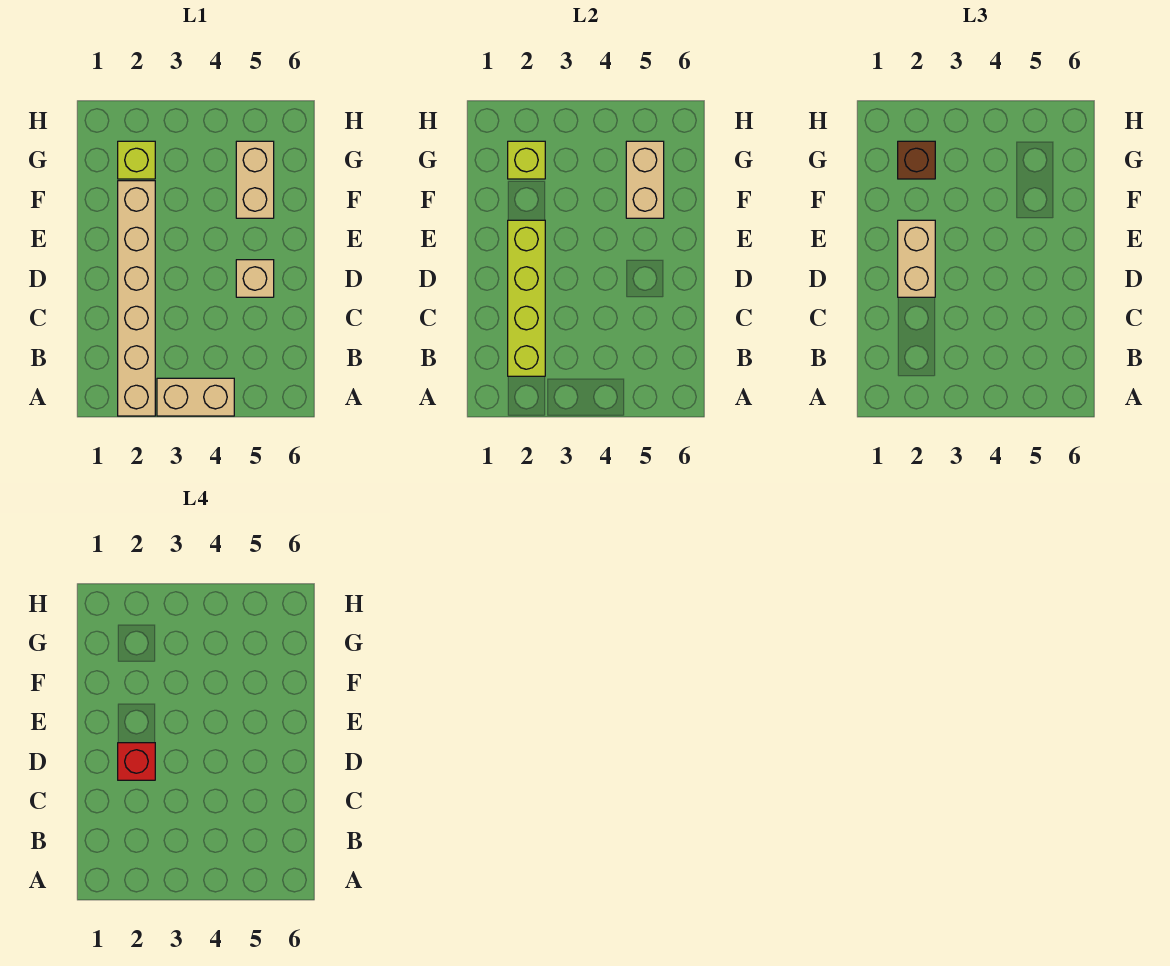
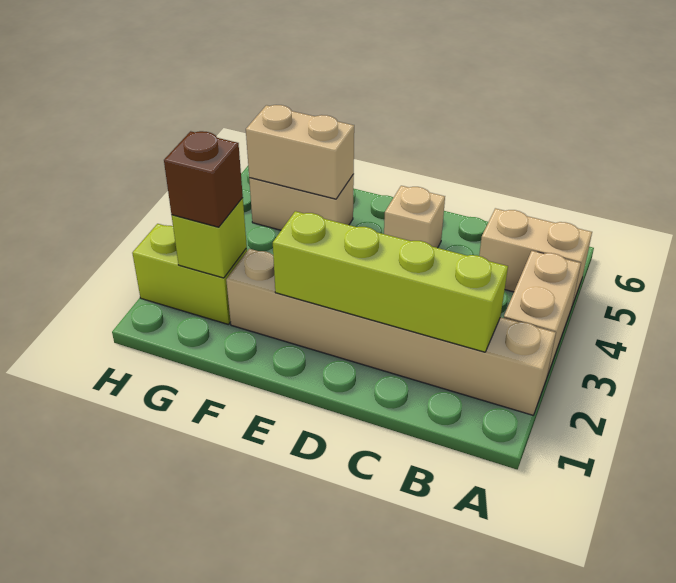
tan brick D2:E2 level 3 -> tan brick A5:B5 level 1
red brick D2 level 4 -> none
lime brick G2 level 1 -> lime brick G2:H2 level 1

